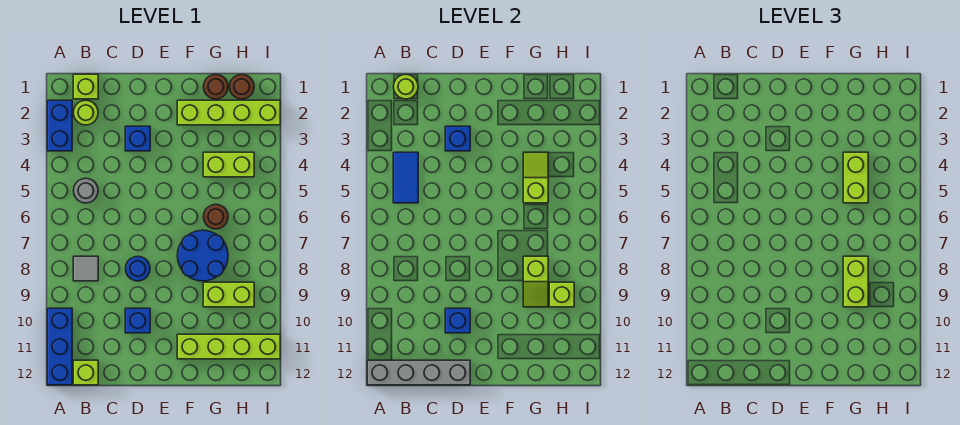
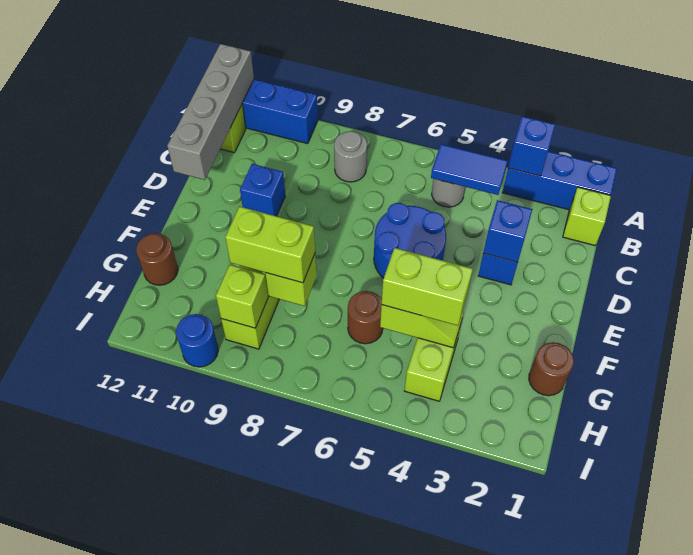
blue brick A2:A3 level 1 -> blue brick A1:A3 level 1
lime round brick B1 level 2 -> none
lime round brick B2 level 1 -> none
grey tile B8 level 1 -> grey round brick B8 level 1
blue round brick D8 level 1 -> blue round brick I10 level 1
blue brick D10 level 2 -> blue brick A3 level 2
lime brick F2:I2 level 1 -> none
blue round brick F7:G8 level 1 -> blue round brick D5:E6 level 1
lime brick F11:I11 level 1 -> none
brown round brick H1 level 1 -> brown round brick G12 level 1

